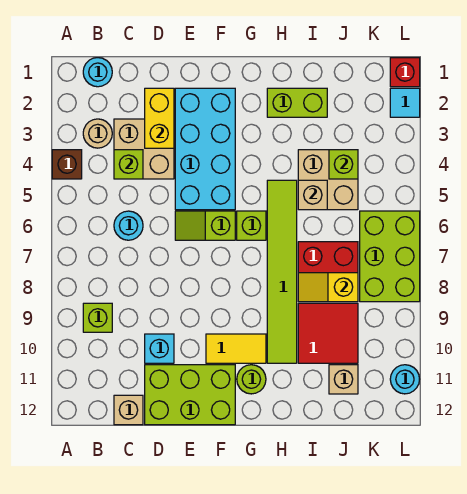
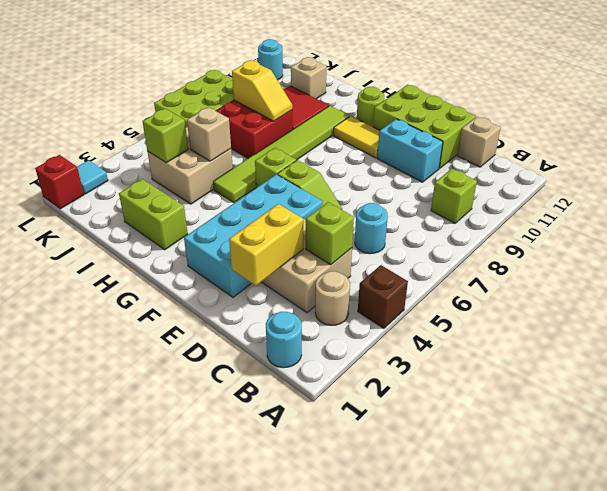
cyan brick D10 level 1 -> cyan brick D10:E10 level 1

